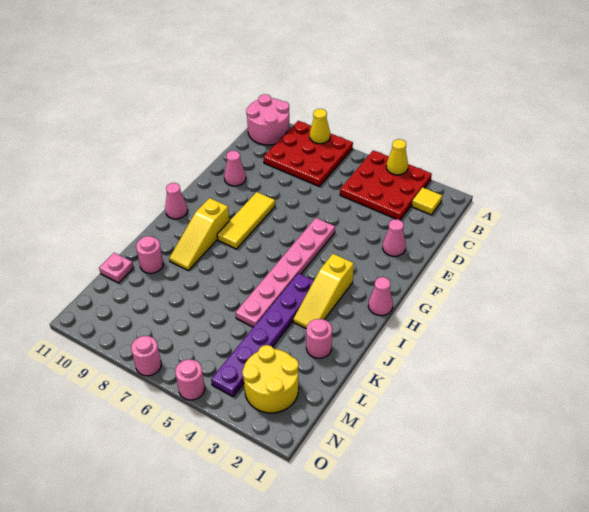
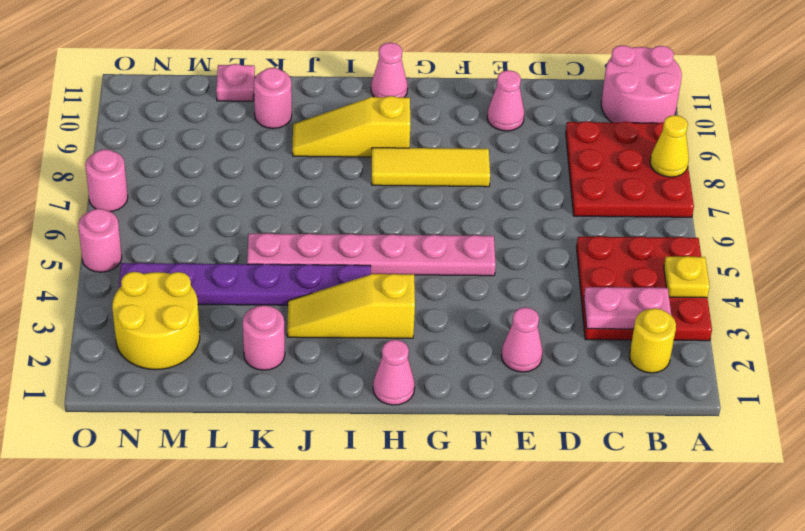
yellow cone A4 level 2 -> yellow plate A4 level 2
yellow tile B2 level 1 -> yellow round brick B2 level 1
none -> pink plate B3:C3 level 2

